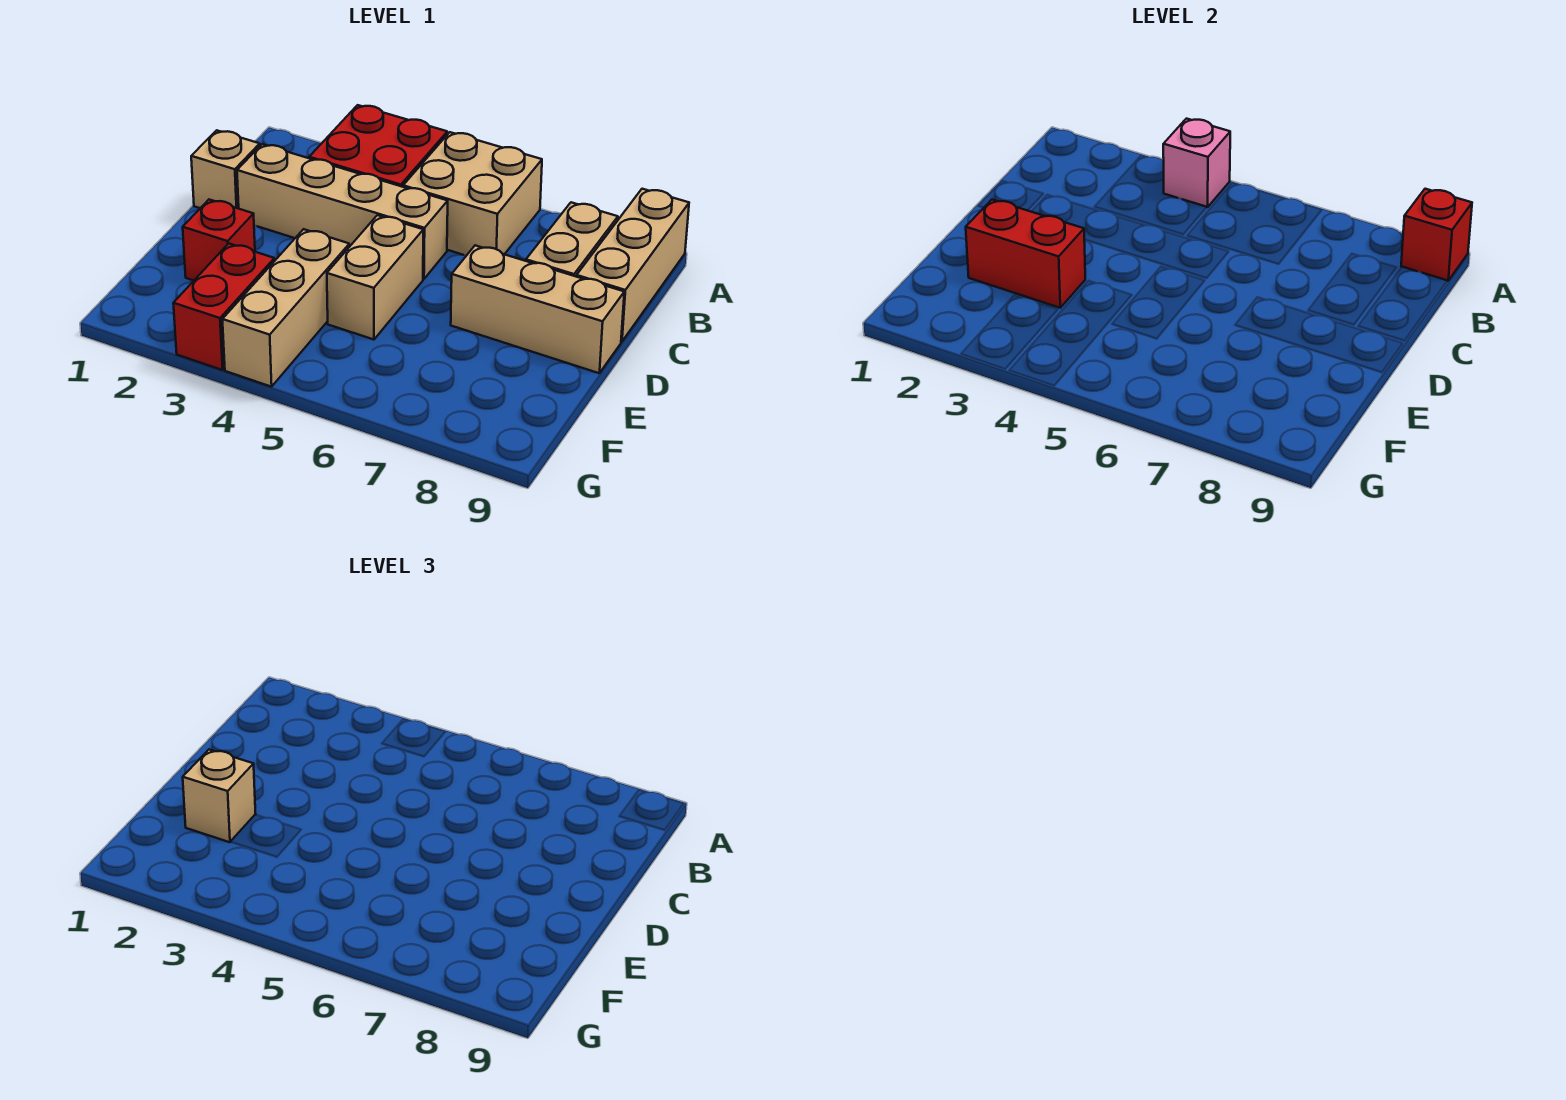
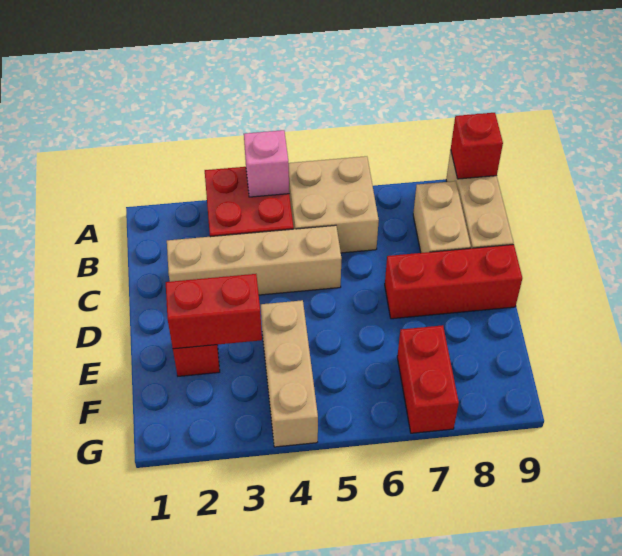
tan brick C1 level 1 -> none
tan brick D5:E5 level 1 -> none
tan brick D7:D9 level 1 -> red brick D7:D9 level 1
tan brick E2 level 3 -> none
red brick F3:G3 level 1 -> red brick F7:G7 level 1

